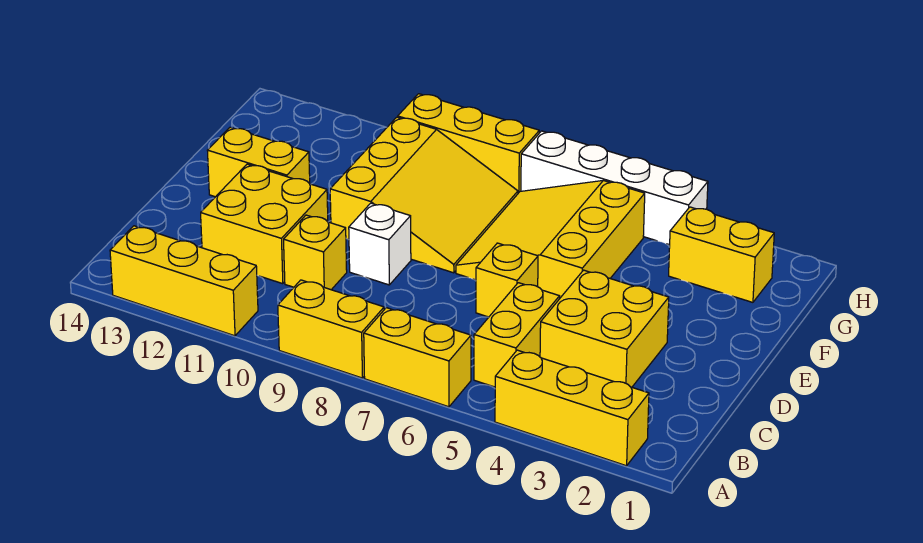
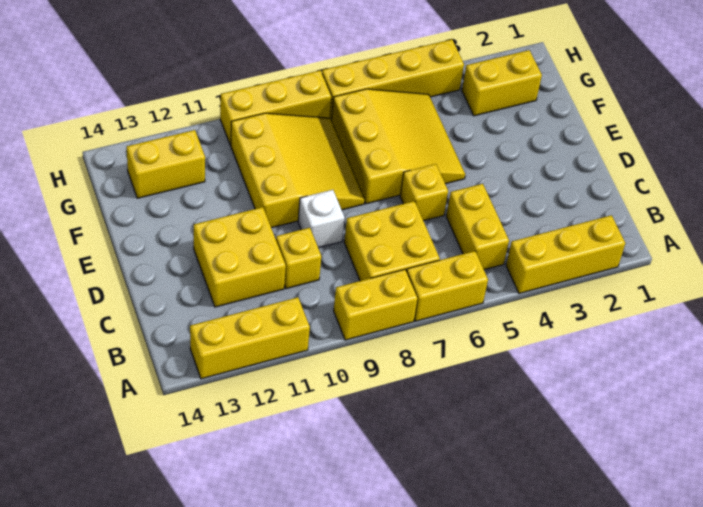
yellow brick C3:D4 level 1 -> yellow brick B7:C8 level 1
yellow slope E5:G7 level 1 top 5 -> yellow slope E5:G7 level 1 top 7
yellow brick E12:E13 level 1 -> yellow brick G12:G13 level 1
white brick H4:H7 level 1 -> yellow brick H4:H7 level 1

